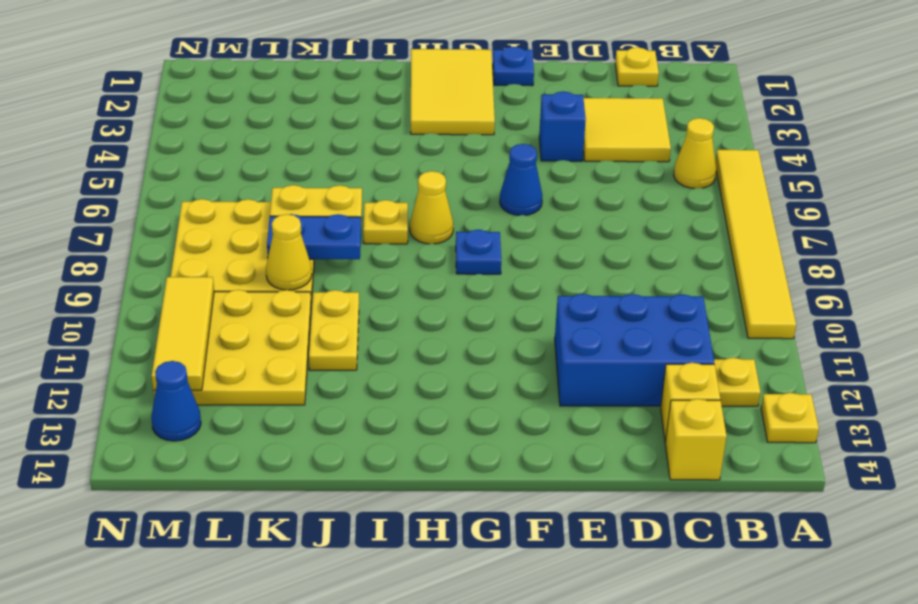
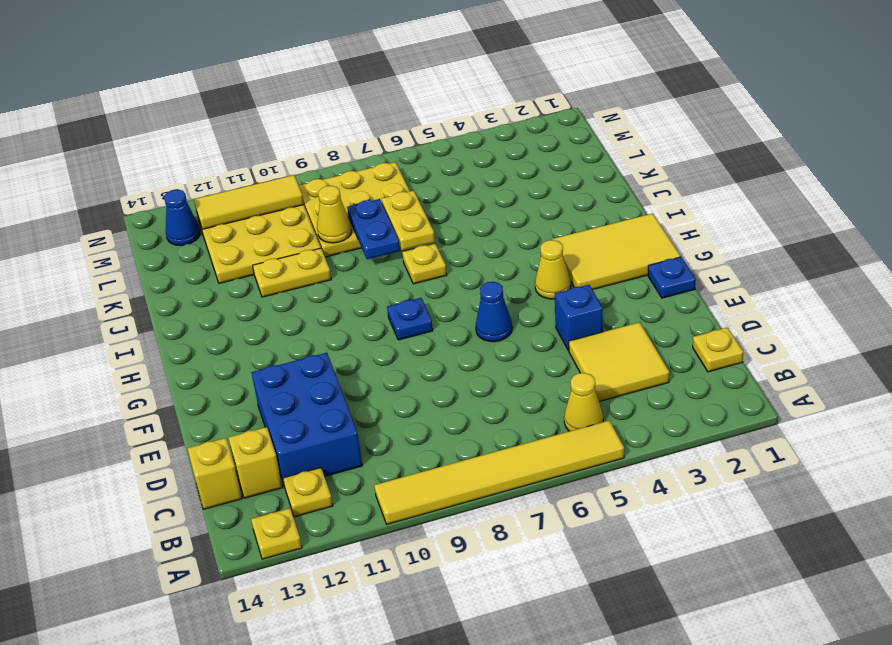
yellow cone H7 level 1 -> yellow cone G4 level 1

